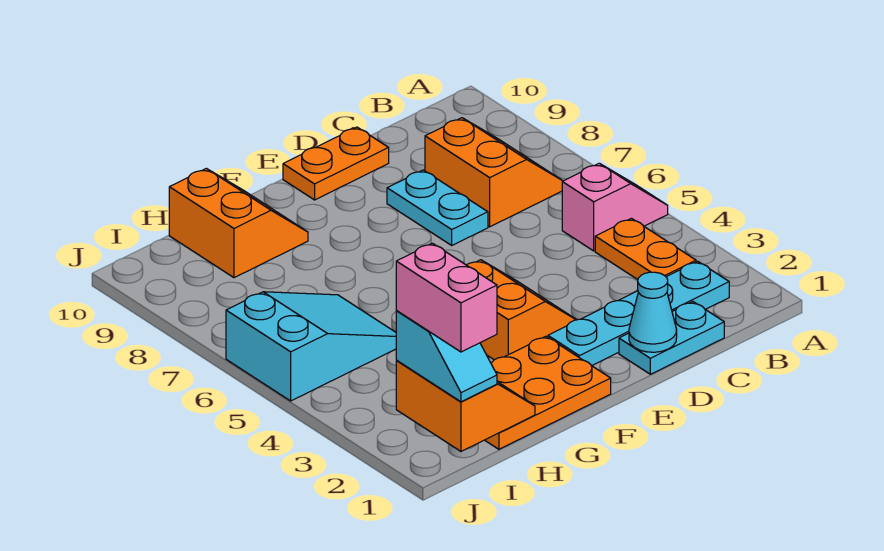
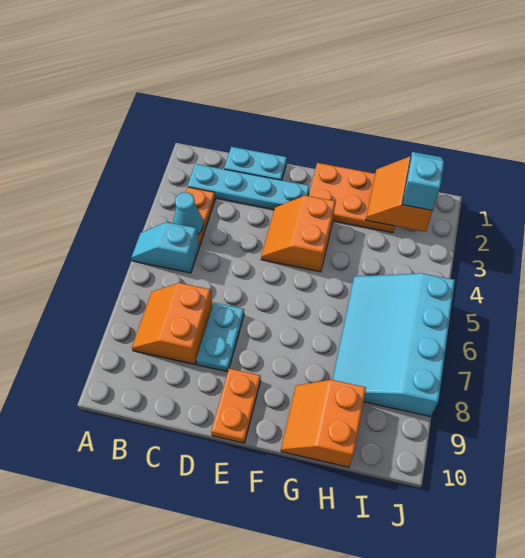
pink slope A5:B5 level 1 top B -> cyan slope A5:B5 level 1 top B
cyan cone D1 level 2 -> cyan cone B4 level 2
orange plate D10:E10 level 1 -> orange plate E9:E10 level 1
cyan slope H5:J6 level 1 top J -> cyan slope H5:J8 level 1 top J
pink brick I1:I2 level 4 -> none

